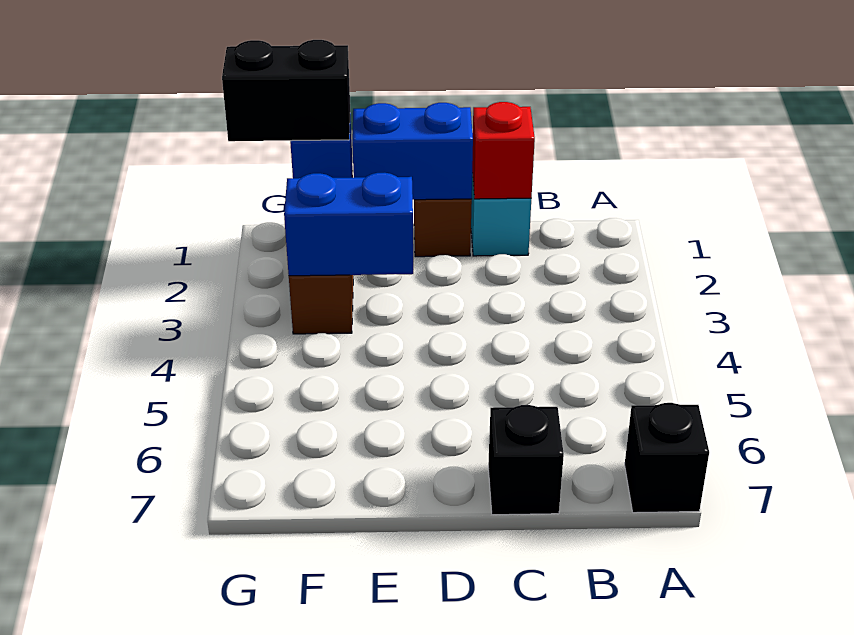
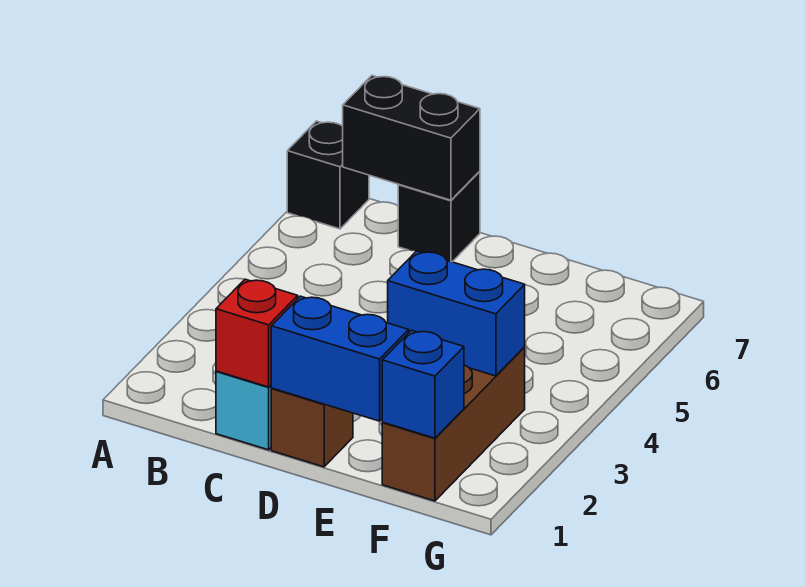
black brick F1:G1 level 3 -> black brick B7:C7 level 2

